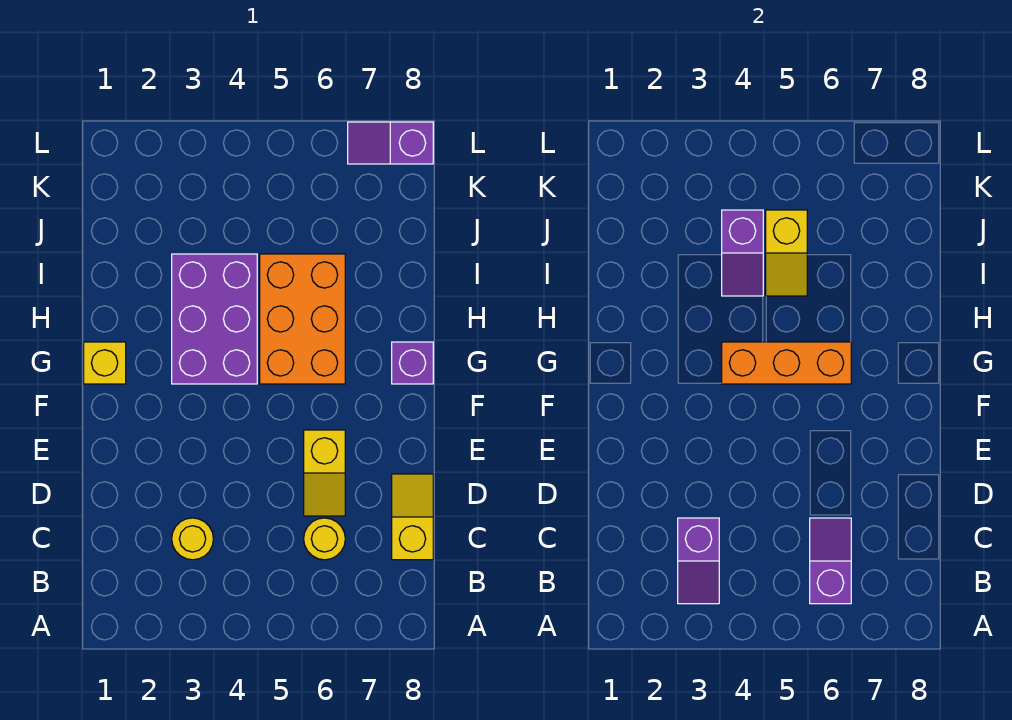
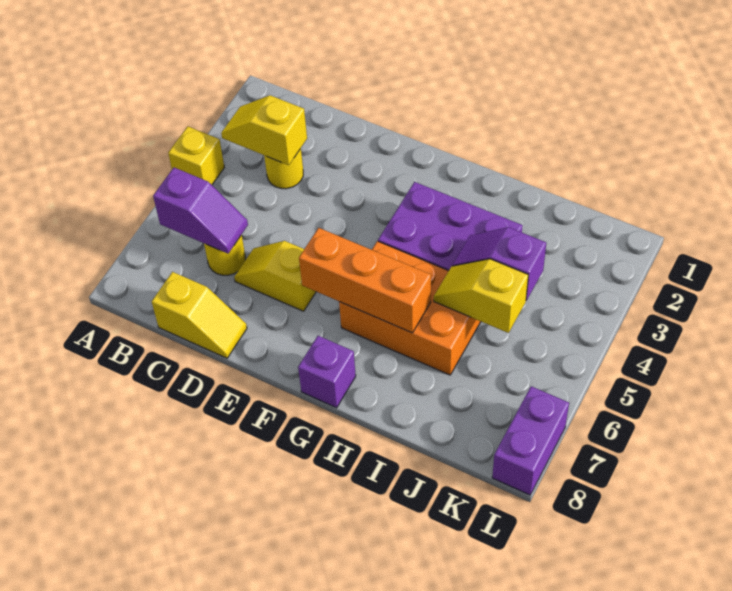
purple slope B3:C3 level 2 top C -> yellow slope B3:C3 level 2 top C
yellow brick G1 level 1 -> yellow brick A4 level 1
orange brick G4:G6 level 2 -> orange brick F6:H6 level 2
purple slope L7:L8 level 1 top 8 -> purple brick L7:L8 level 1

